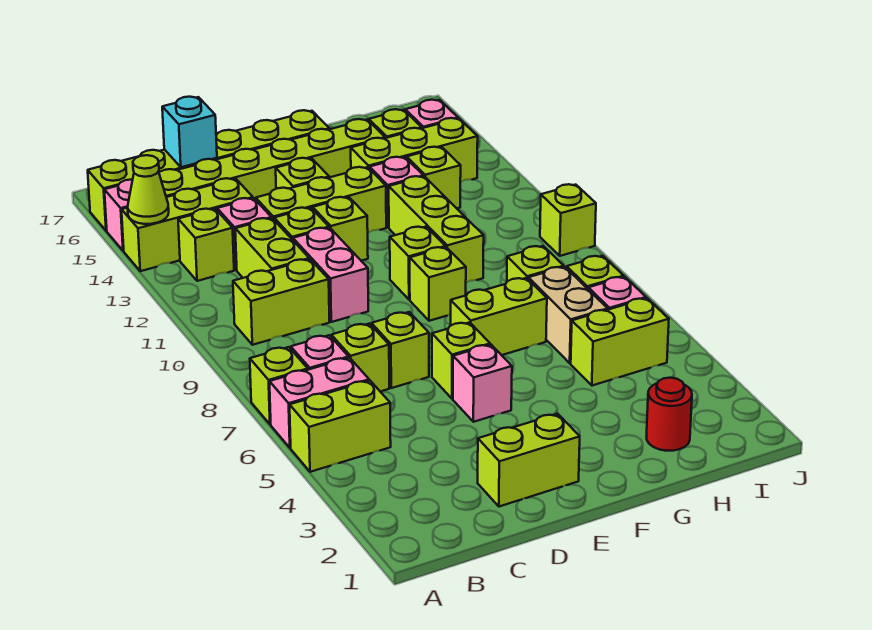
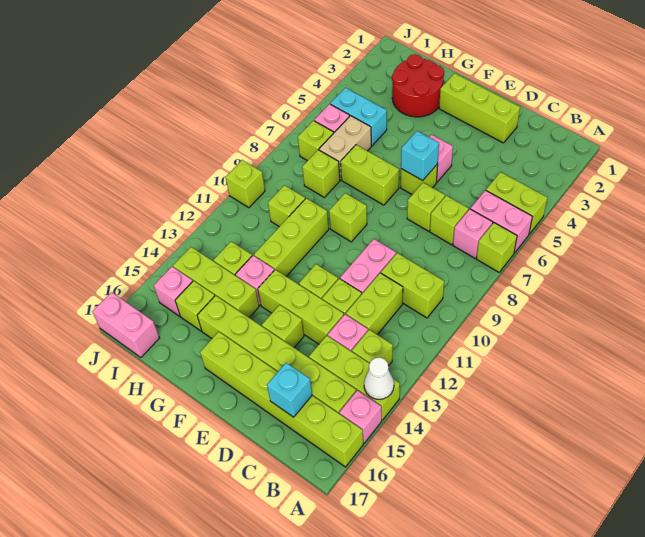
lime cone A14 level 2 -> white cone A14 level 2
lime brick D2:E2 level 1 -> lime brick D2:F2 level 1
none -> cyan brick E6 level 2
lime brick F10 level 1 -> lime brick H10 level 1
red round brick H2 level 1 -> red round brick G2:H3 level 1
lime brick H5:I5 level 1 -> cyan brick H5:I5 level 1
none -> pink brick I17:J17 level 1

